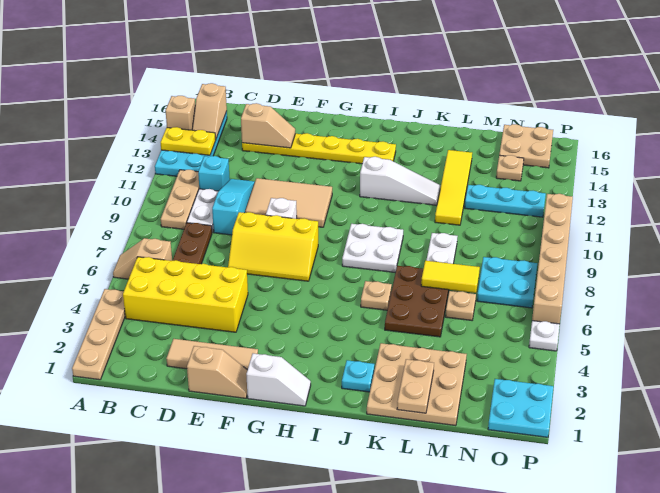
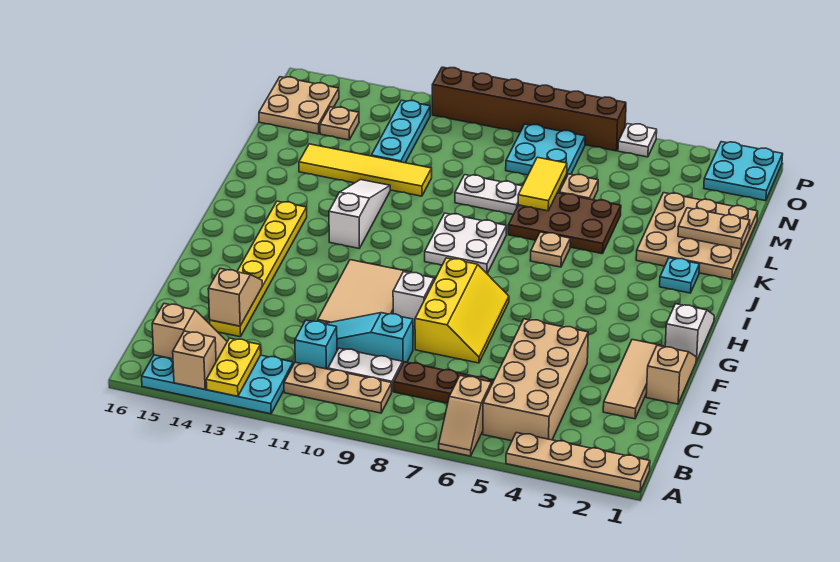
yellow brick B4:E5 level 1 -> tan brick B4:E5 level 1
tan brick P6:P11 level 1 -> brown brick P6:P11 level 1

